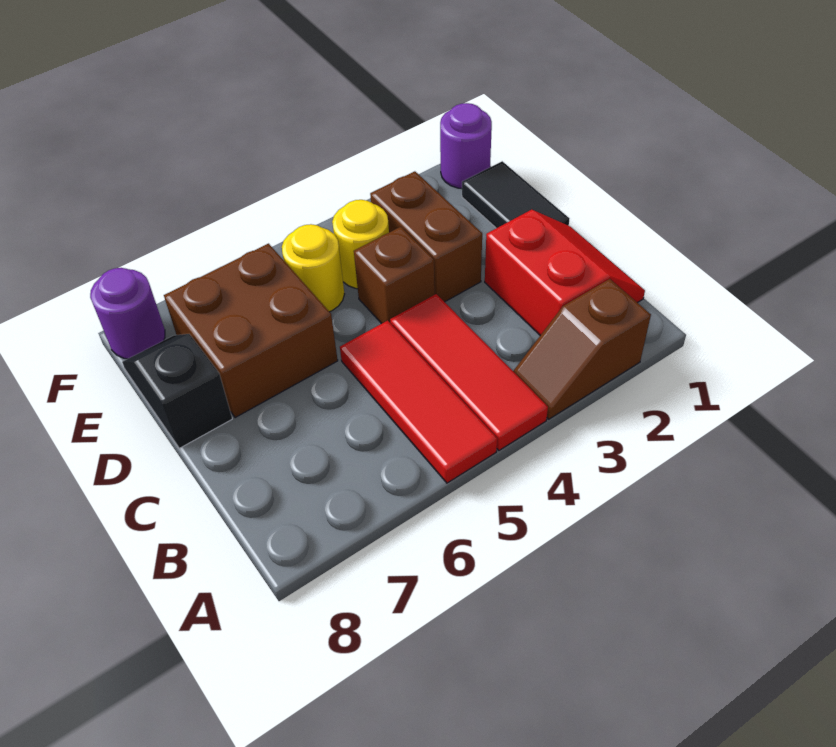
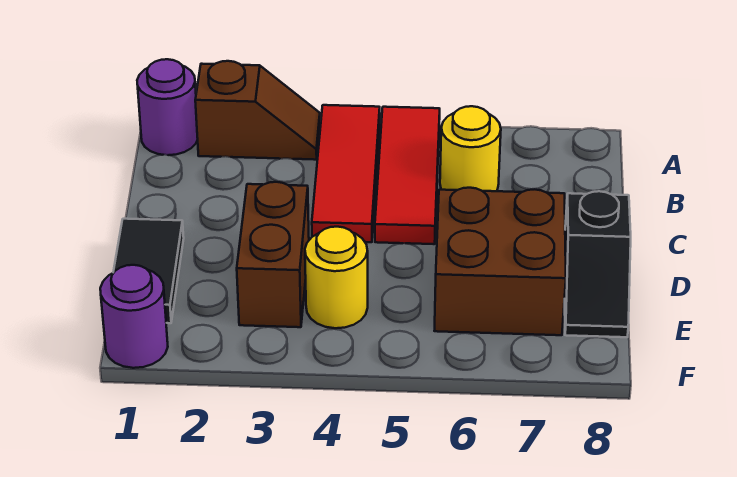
red slope B1:C2 level 1 top 2 -> none
brown brick D4 level 1 -> none
yellow round brick E5 level 1 -> yellow round brick B6 level 1
purple round brick F8 level 1 -> purple round brick A1 level 1

